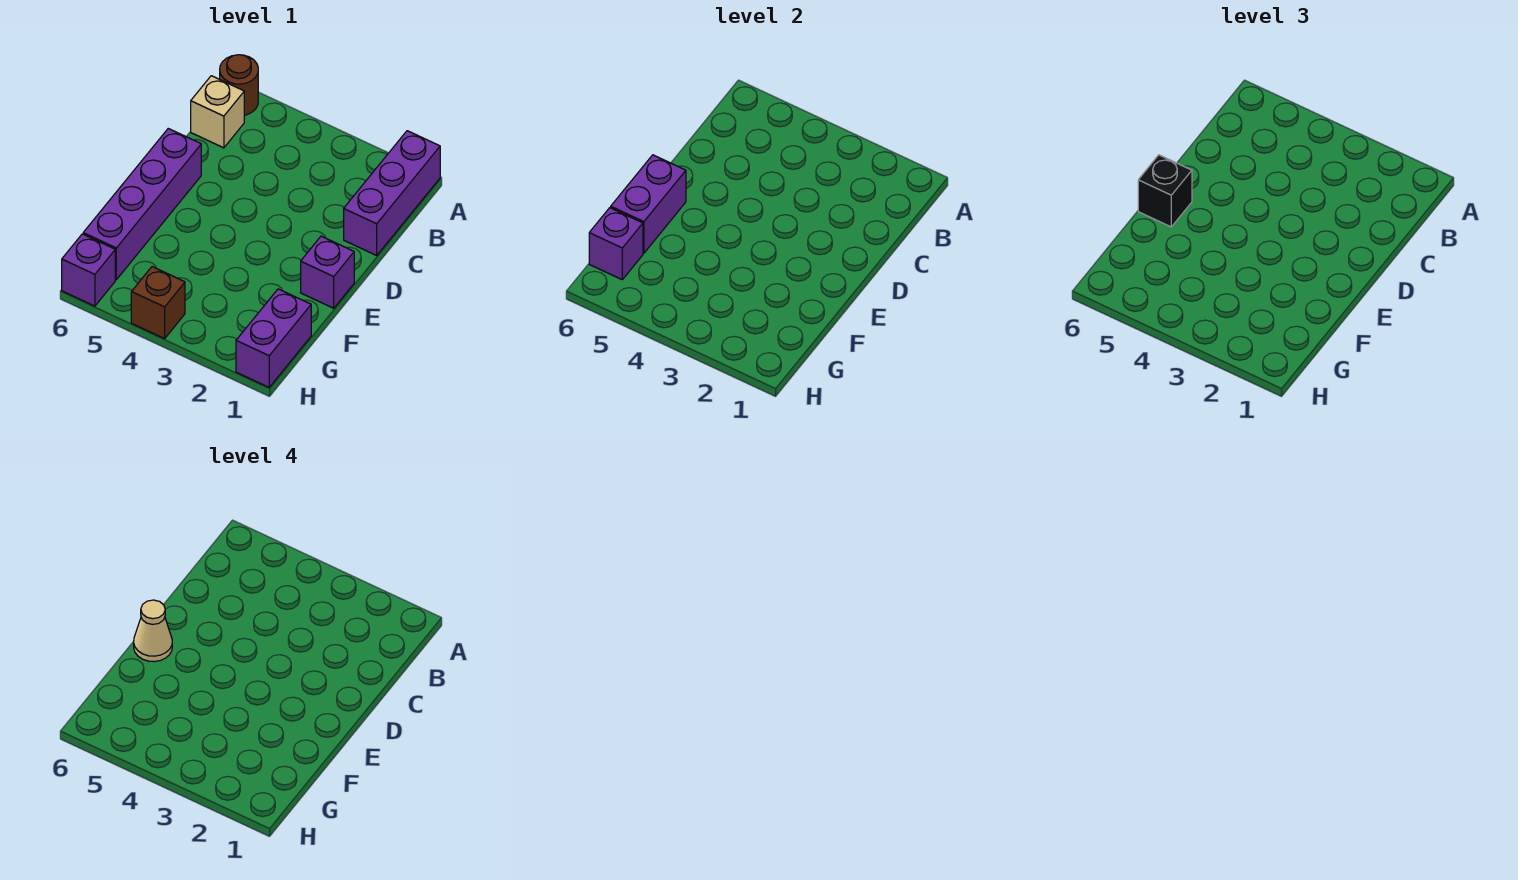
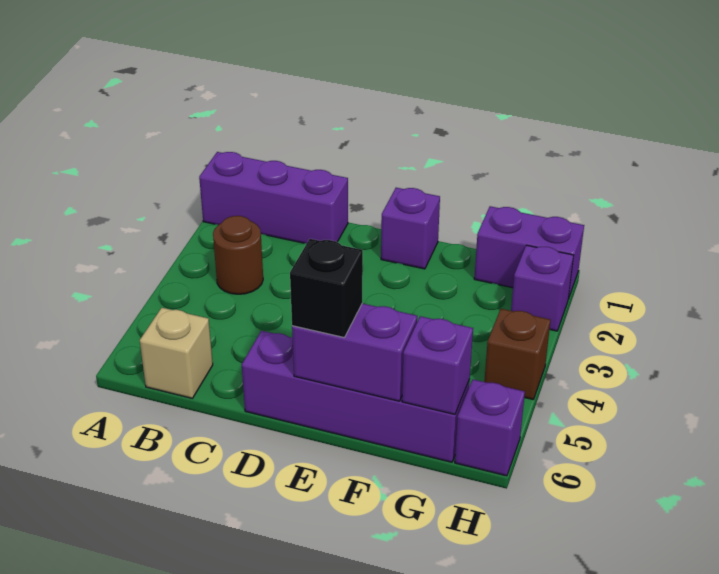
brown round brick A6 level 1 -> brown round brick B3 level 1
tan cone E6 level 4 -> none
none -> purple brick H2 level 1

